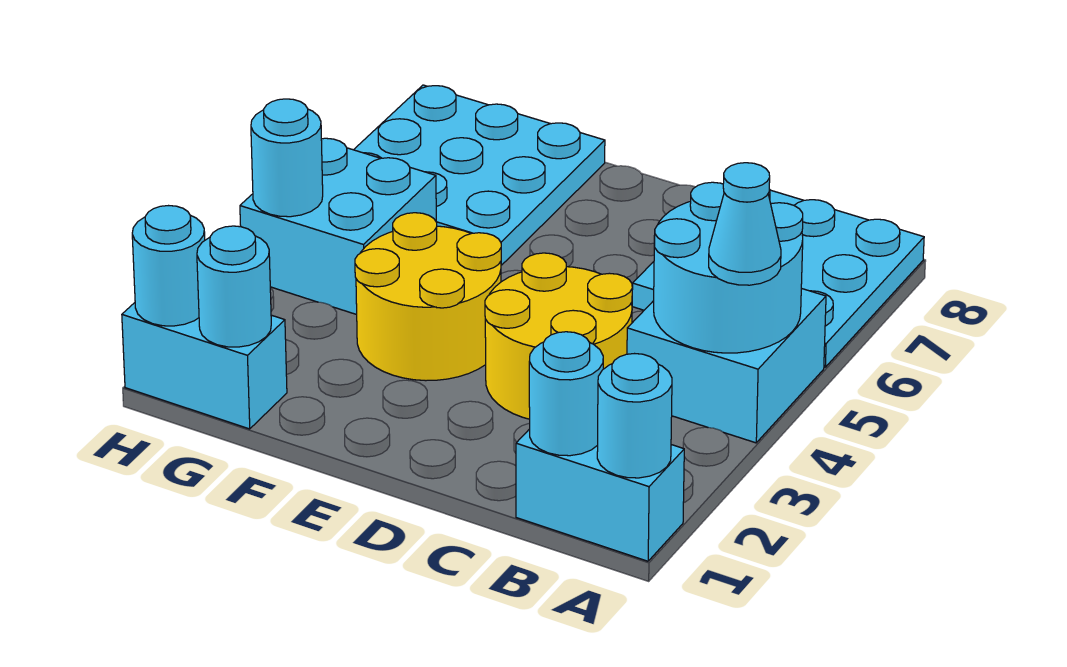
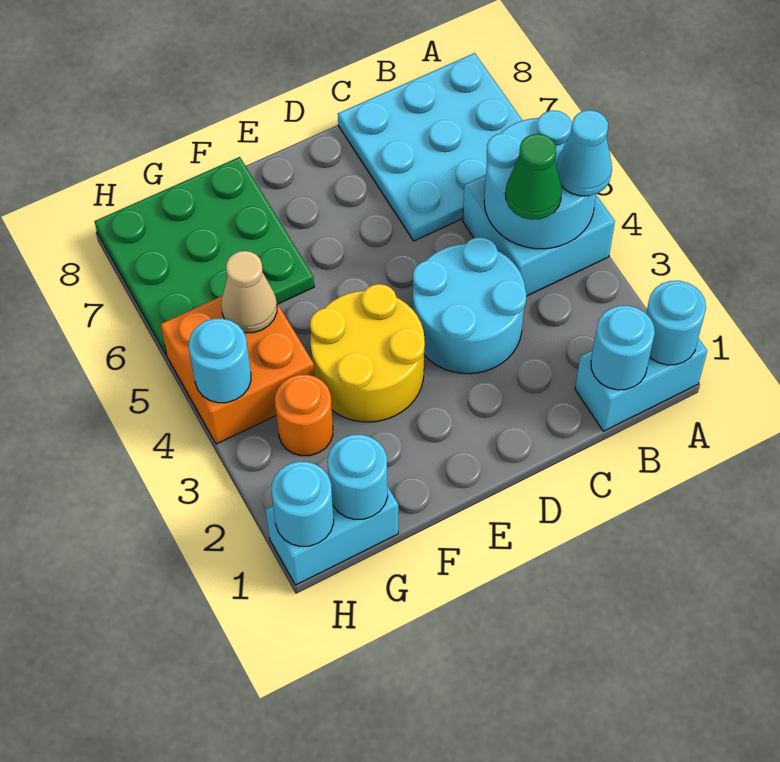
none -> green cone B4 level 3
yellow round brick C3:D4 level 1 -> cyan round brick C3:D4 level 1
cyan plate F6:H8 level 1 -> green plate F6:H8 level 1
none -> orange round brick G3 level 1
cyan brick G4:H5 level 1 -> orange brick G4:H5 level 1
none -> tan cone G5 level 2

